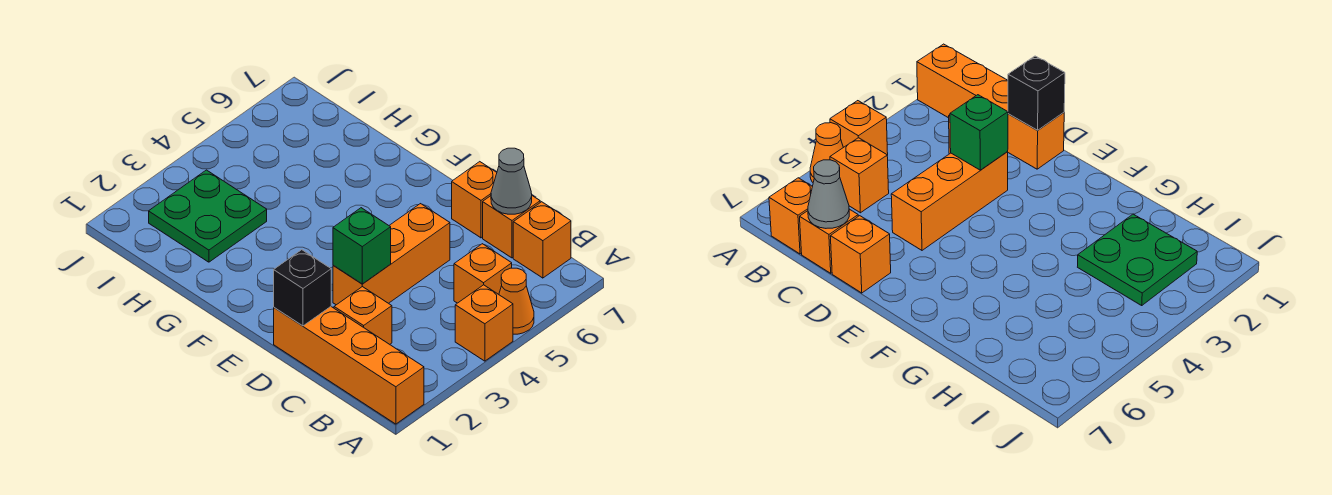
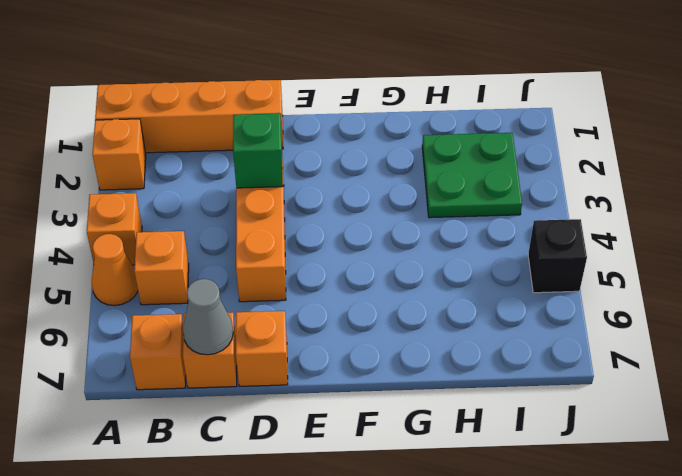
orange brick C2 level 1 -> orange brick A2 level 1
black brick D1 level 2 -> black brick J5 level 1

